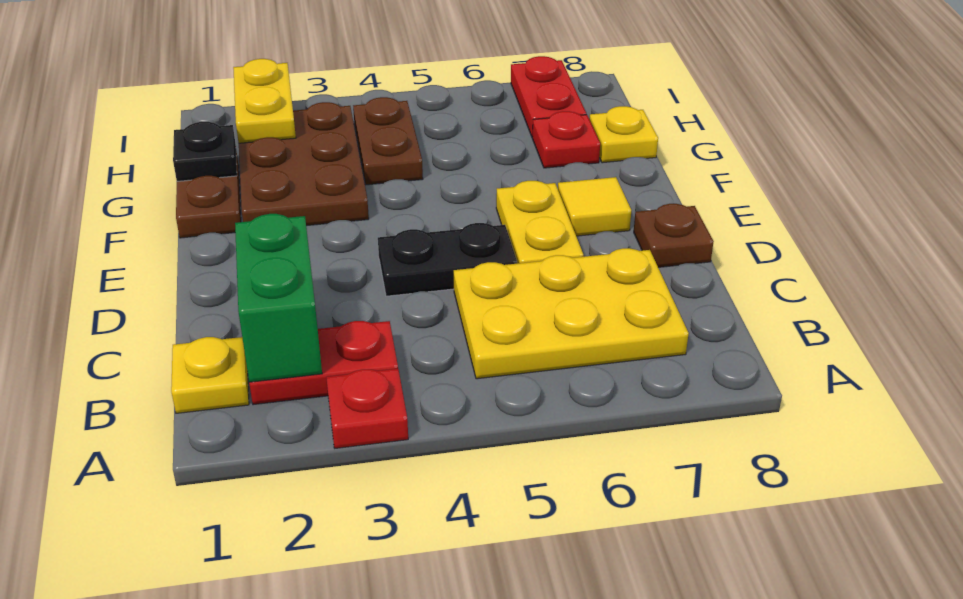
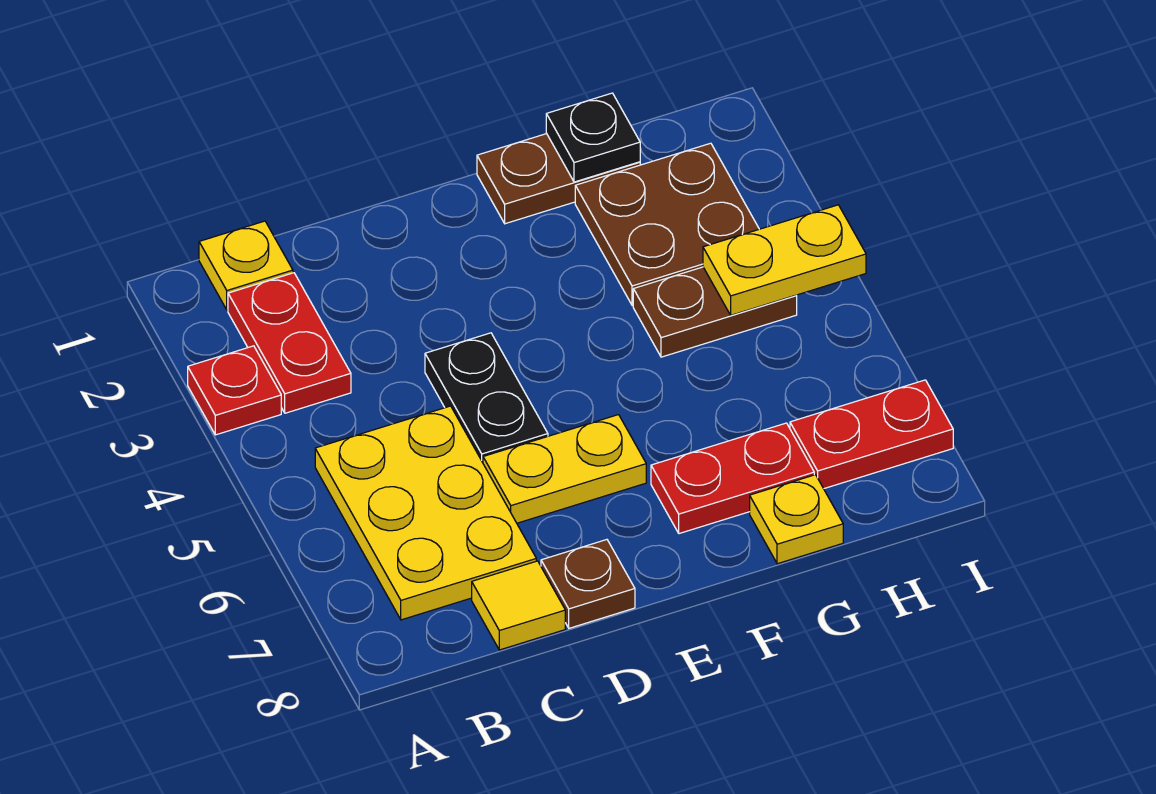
green brick B2:C2 level 2 -> none
yellow tile E7 level 1 -> yellow tile C8 level 1
brown plate F2:H3 level 1 -> brown plate G2:H3 level 1
red plate G7 level 1 -> red plate F7:G7 level 1
yellow plate H2:I2 level 2 -> yellow plate H4:I4 level 2

